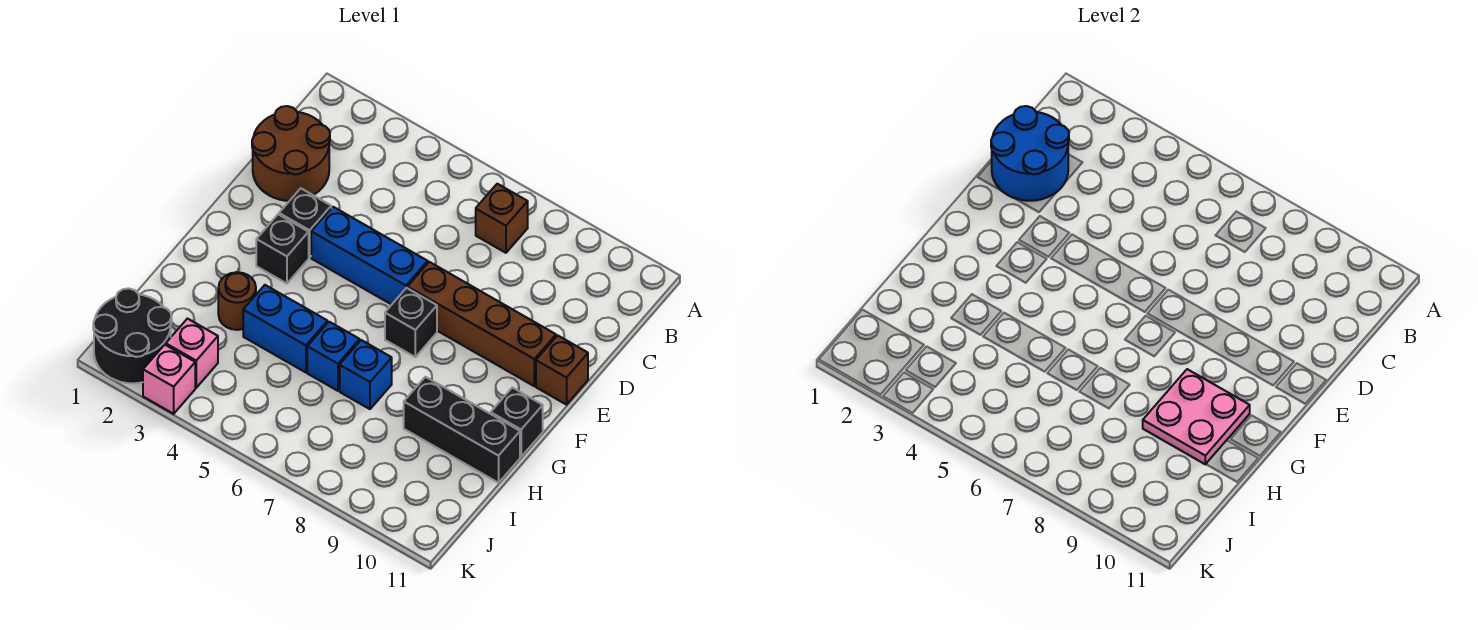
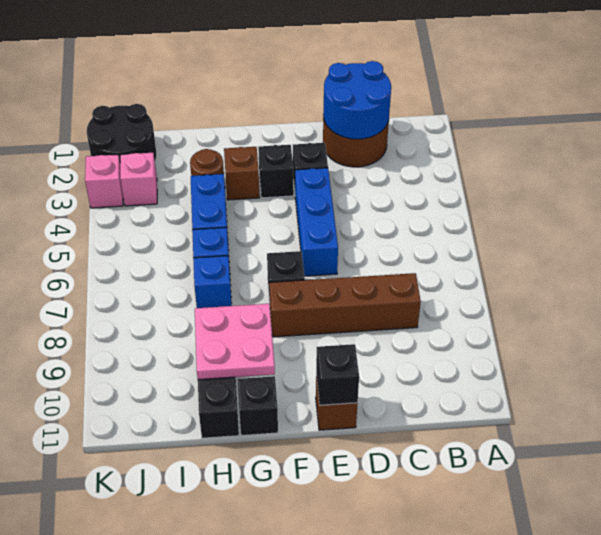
brown brick B7 level 1 -> brown brick G3 level 1
brown brick E7:E10 level 1 -> brown brick C8:F8 level 1
none -> black brick E11 level 2

